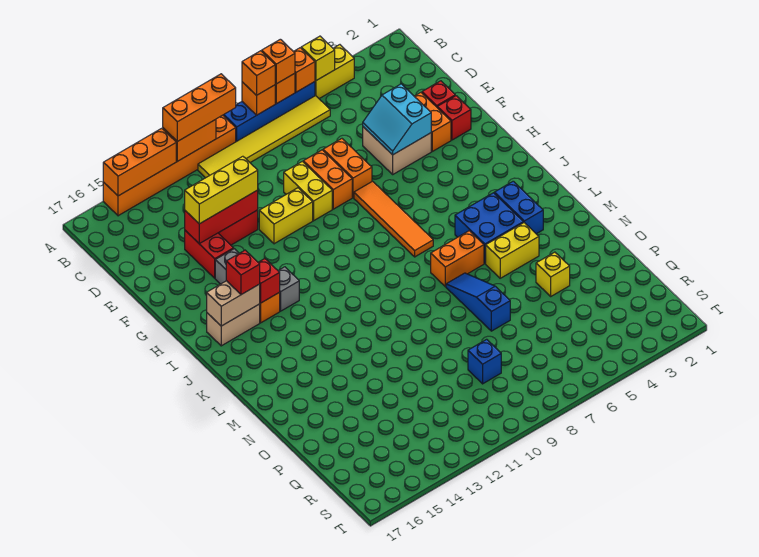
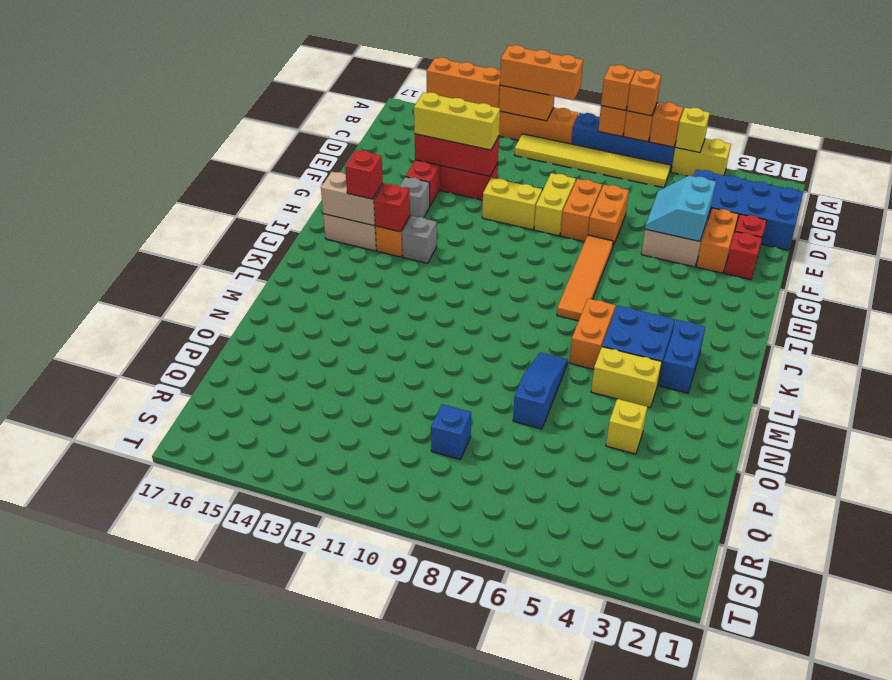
none -> blue brick C1:D4 level 1
orange brick L6:L7 level 1 -> orange brick K6:L6 level 1

